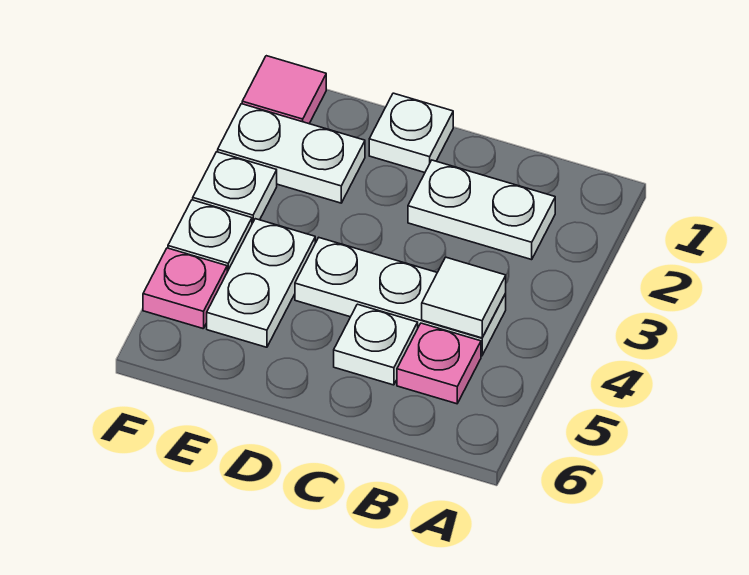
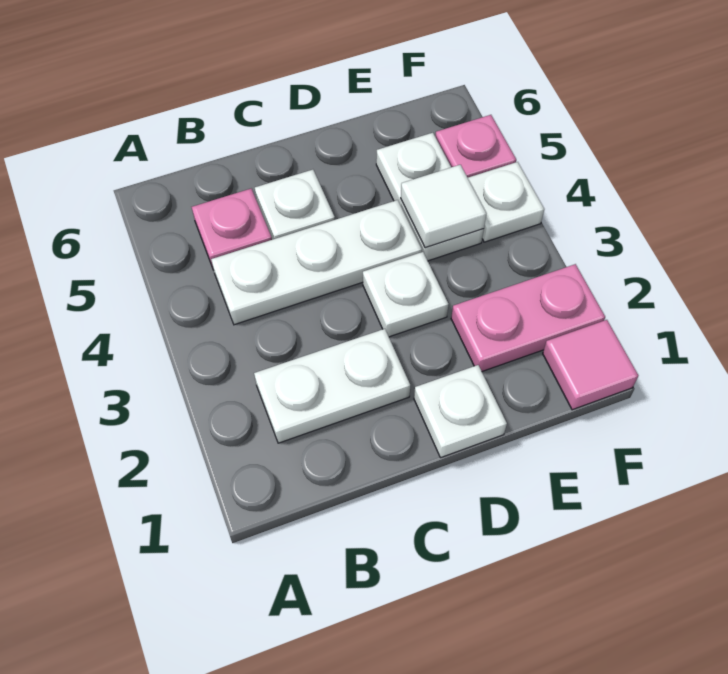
white tile B4 level 2 -> white tile E4 level 2
white plate E2:F2 level 1 -> pink plate E2:F2 level 1
white plate F3 level 1 -> white plate D3 level 1

